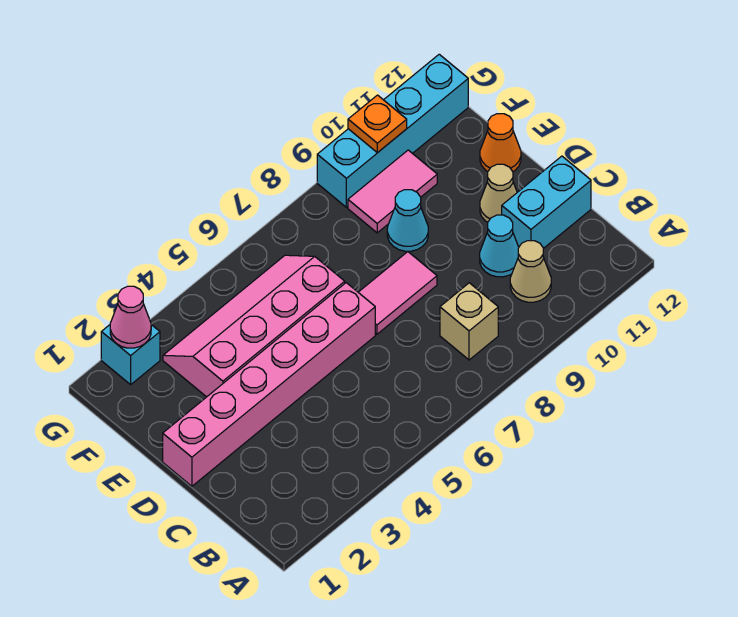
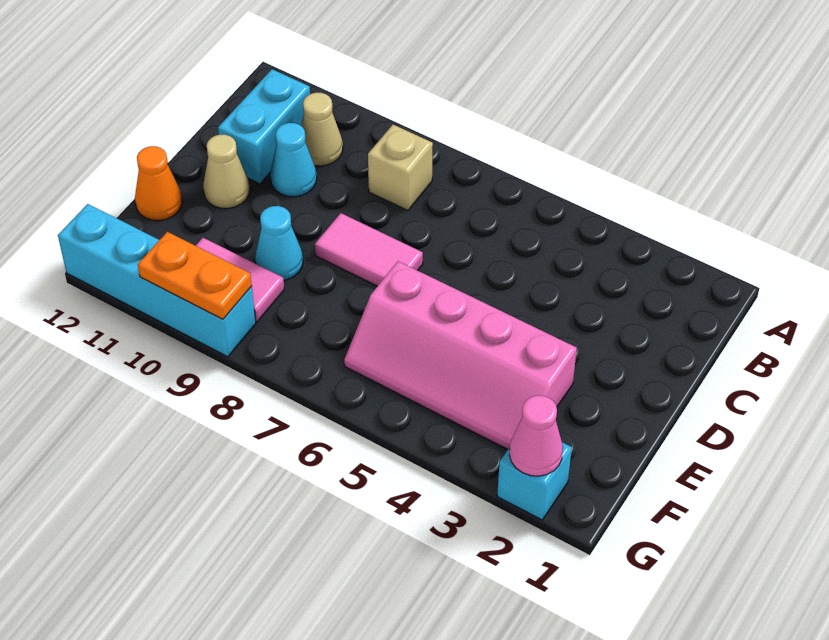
cyan brick C11:C12 level 1 -> cyan brick B11:C11 level 1
pink brick D1:D6 level 1 -> none
orange plate G10 level 2 -> orange plate G9:G10 level 2

